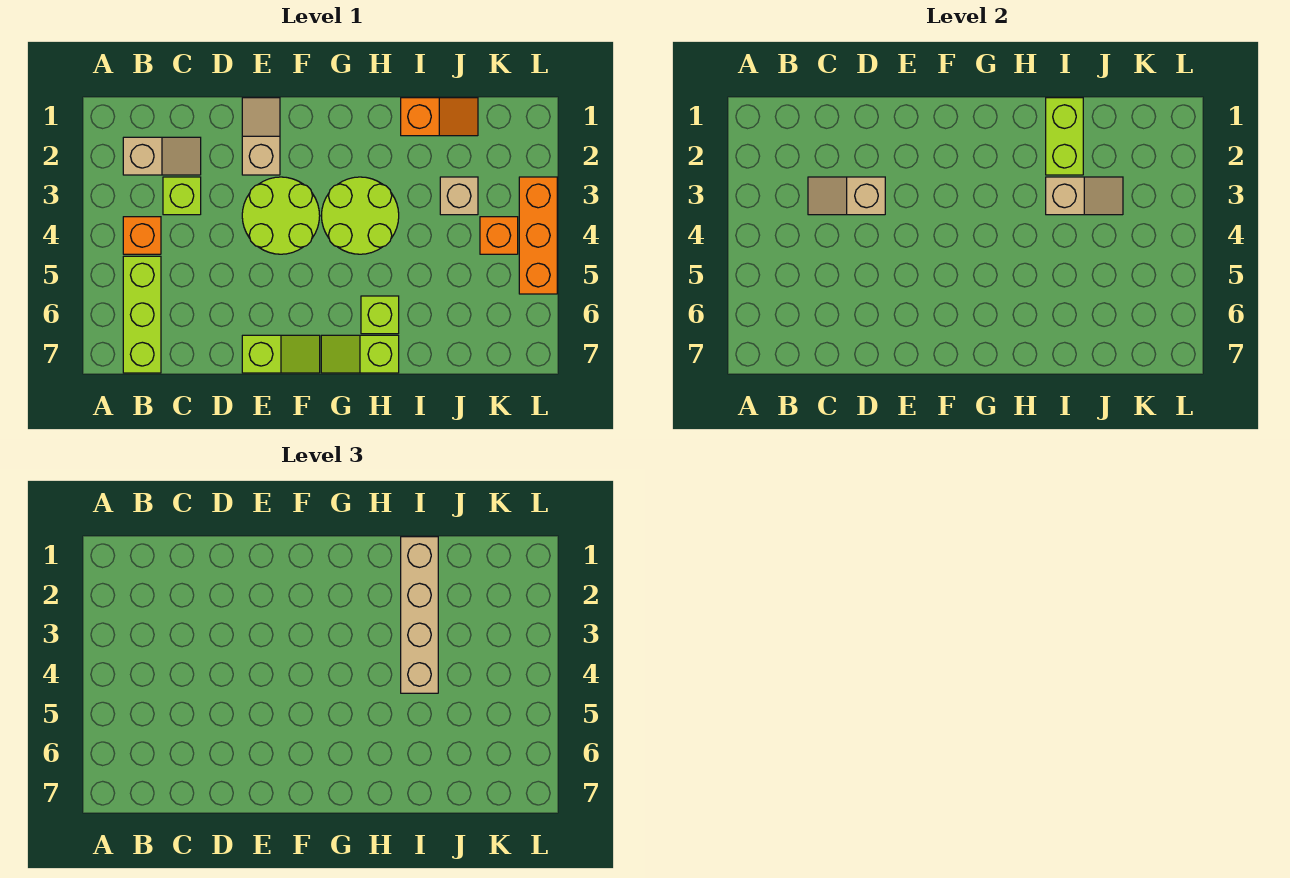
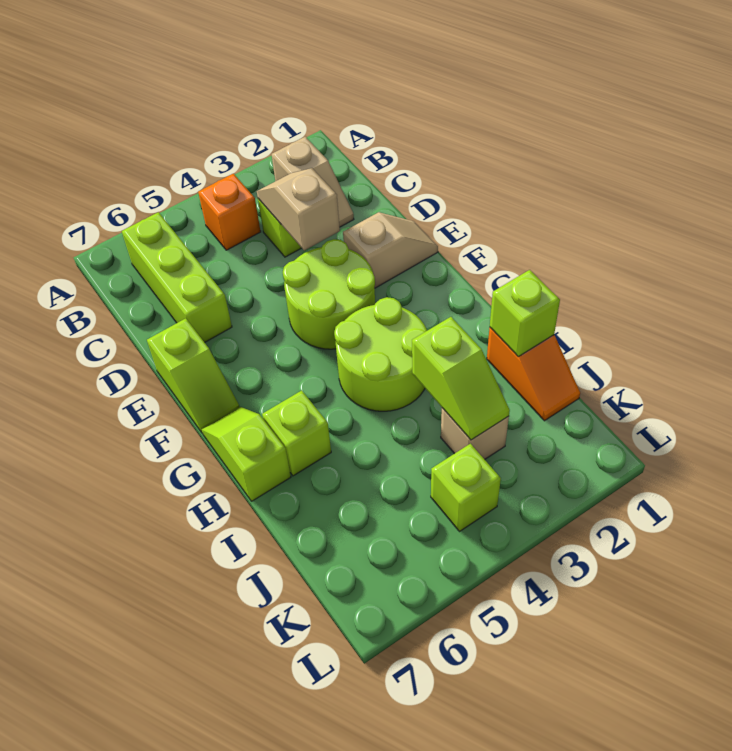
lime brick B5:B7 level 1 -> lime brick B6:D6 level 1
lime brick I1:I2 level 2 -> lime brick I1 level 2
tan brick I1:I4 level 3 -> none
tan slope I3:J3 level 2 top I -> lime slope I3:J3 level 2 top I
orange brick K4 level 1 -> lime brick K4 level 1
orange brick L3:L5 level 1 -> none

